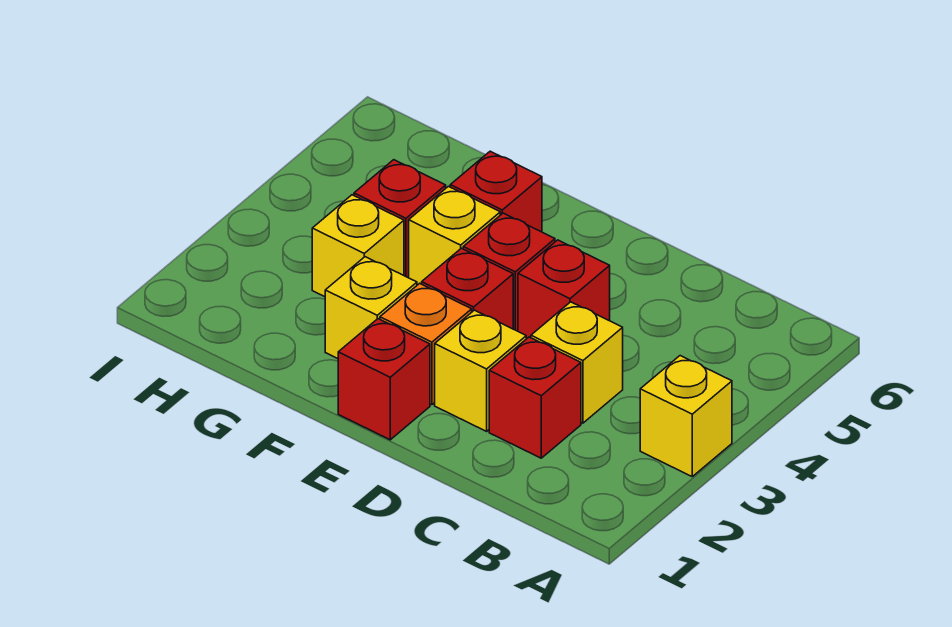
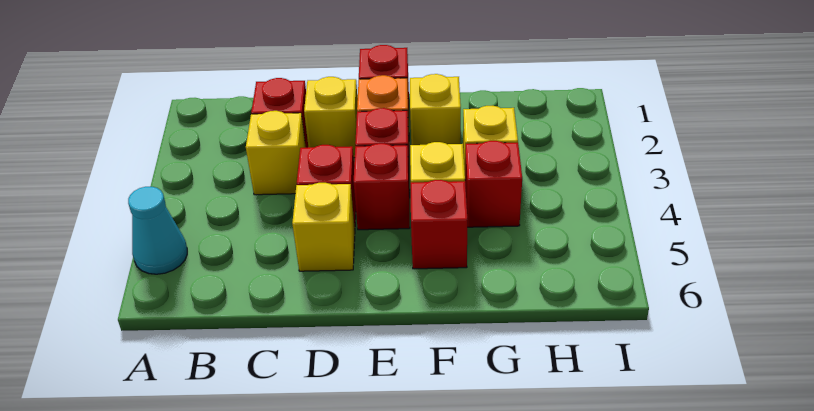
yellow brick A3 level 1 -> yellow brick D5 level 1
none -> cyan cone A5 level 1

